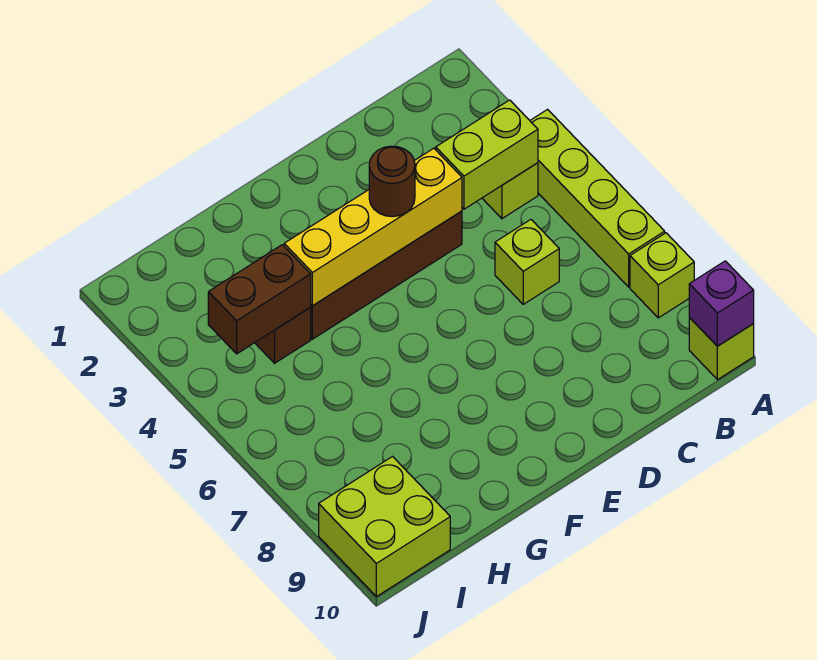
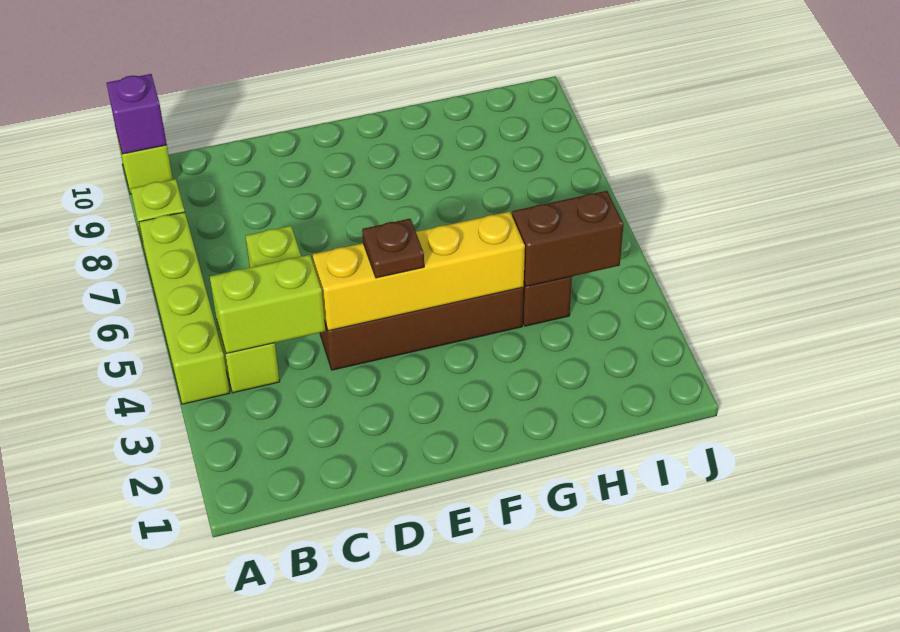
brown round brick E4 level 3 -> brown plate E4 level 3
lime brick I9:J10 level 1 -> none

